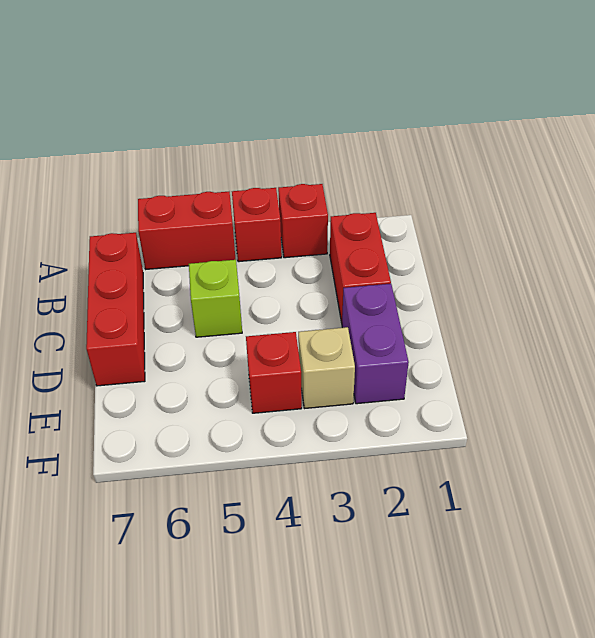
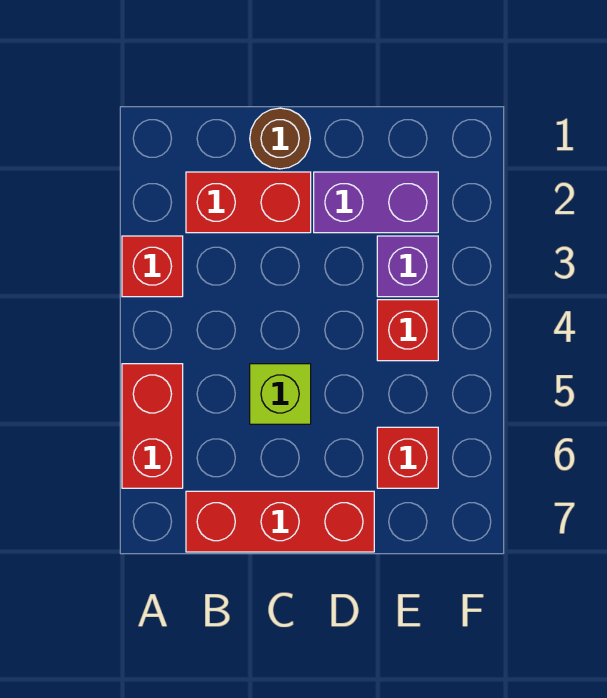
red brick A4 level 1 -> red brick E6 level 1
none -> brown round brick C1 level 1
tan brick E3 level 1 -> purple brick E3 level 1

